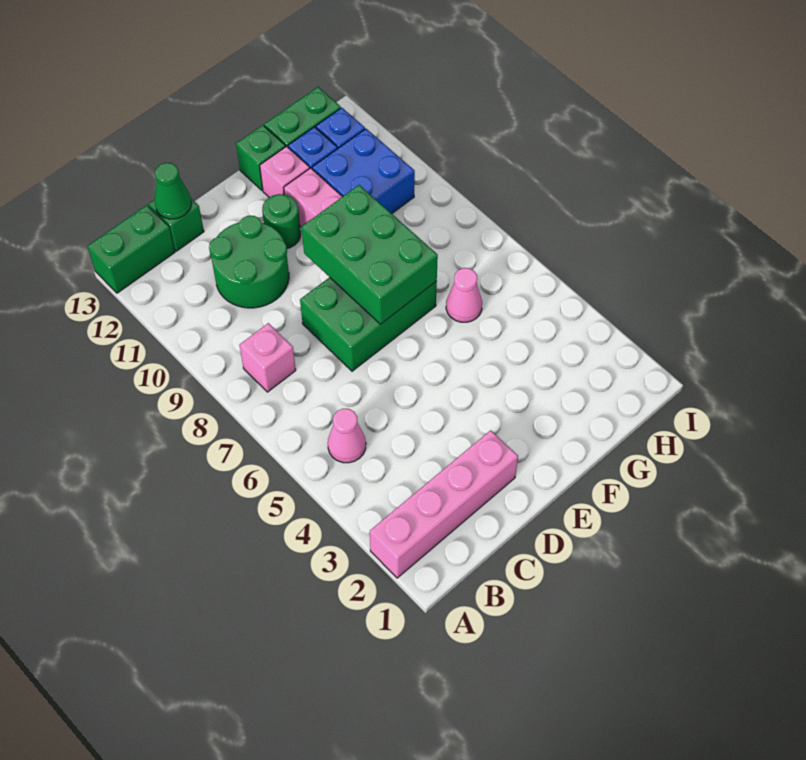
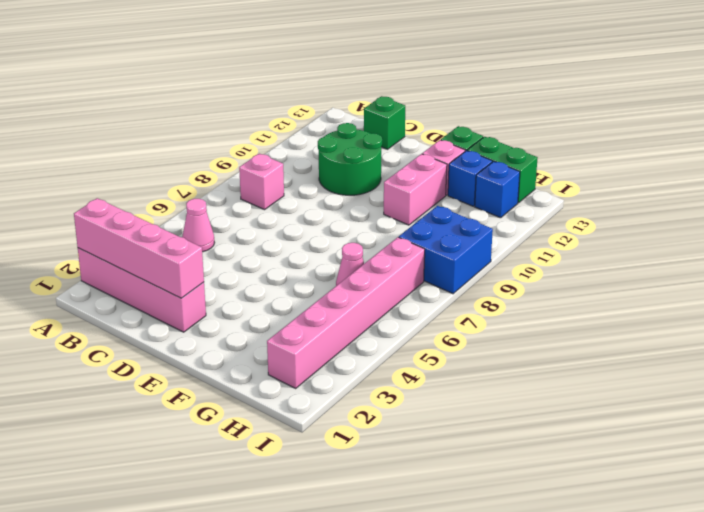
none -> pink brick A2:D2 level 2
green brick A13:B13 level 1 -> none
green cone C13 level 2 -> none
green brick D7:F8 level 1 -> none
green brick E7:F9 level 2 -> none
green round brick E11 level 1 -> none
blue brick G10:H11 level 1 -> blue brick H8:I9 level 1
none -> pink brick H2:H7 level 1

